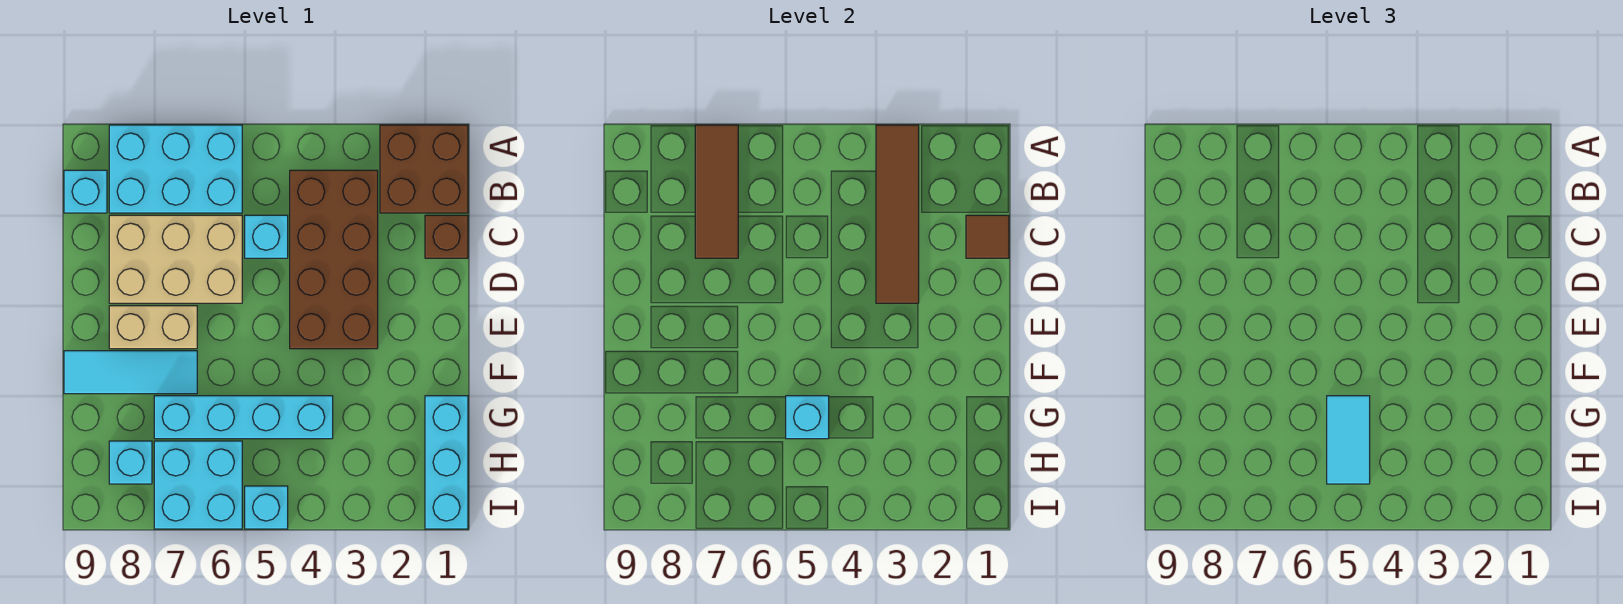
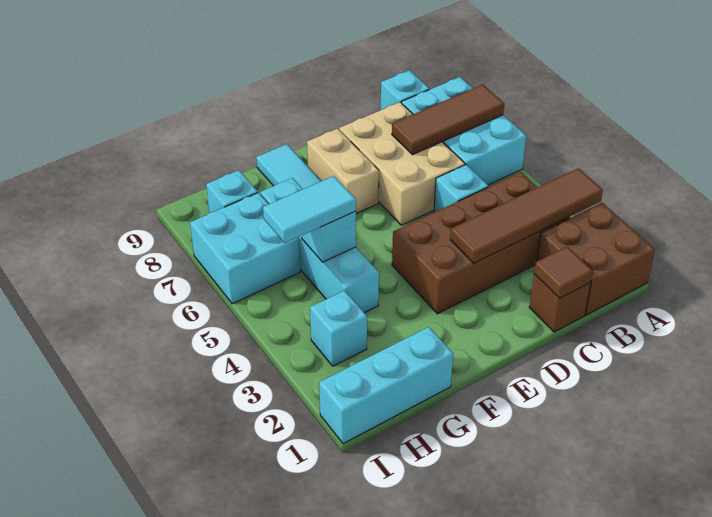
cyan brick I5 level 1 -> cyan brick H3 level 1

